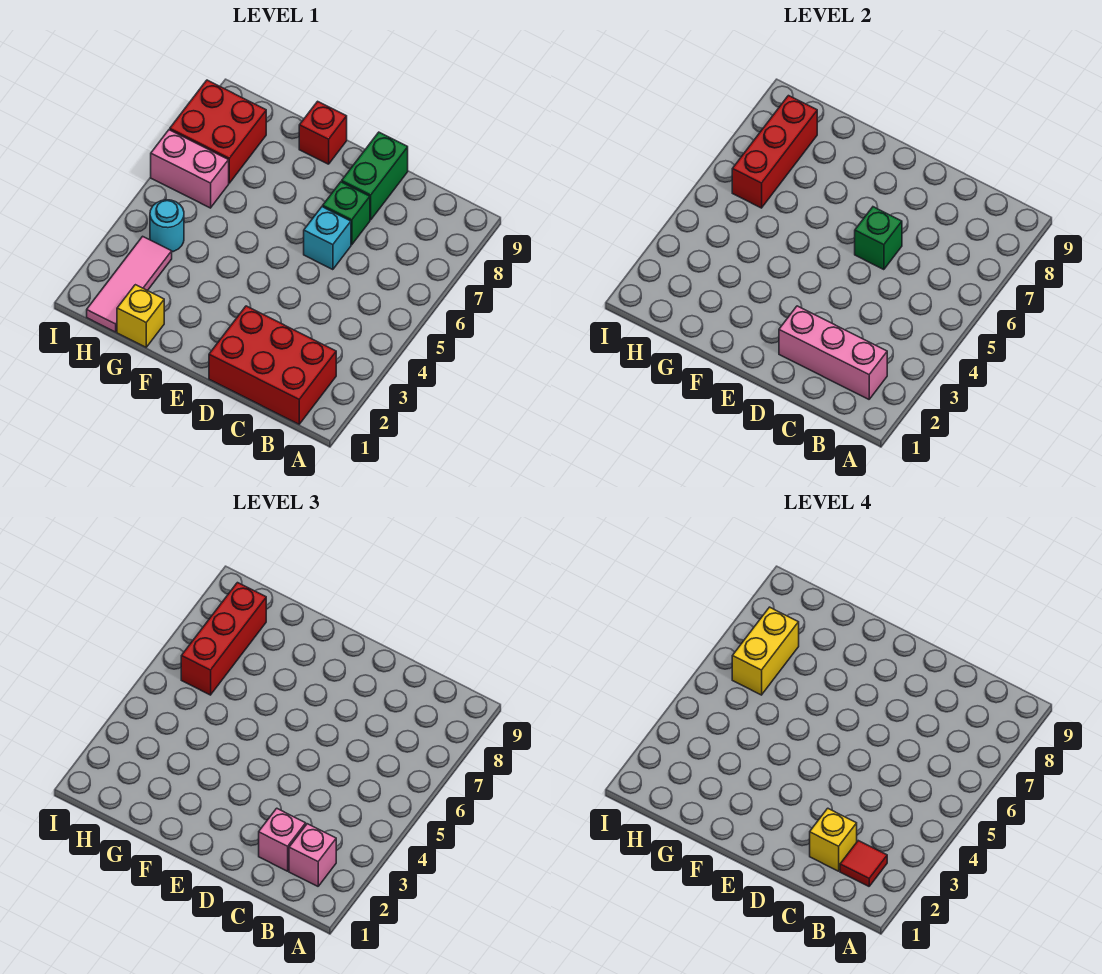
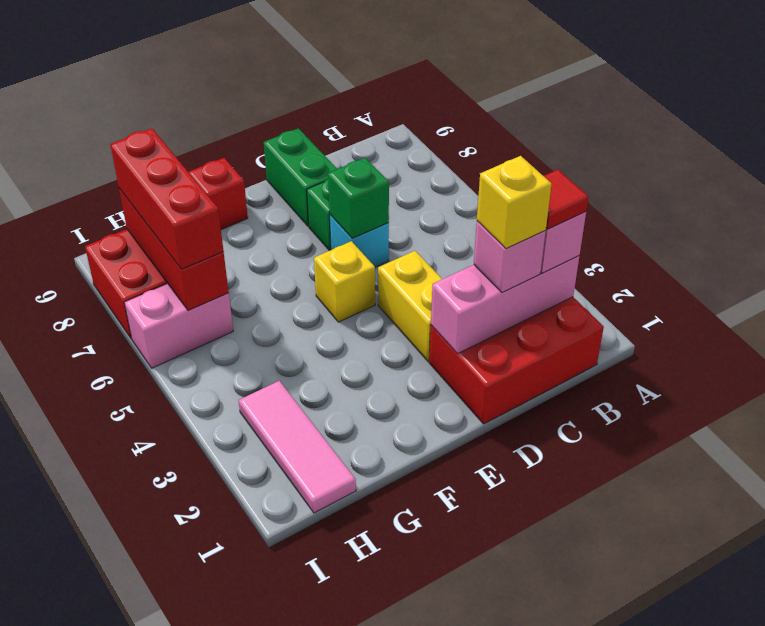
yellow brick G1 level 1 -> yellow brick E5 level 1
cyan round brick H4 level 1 -> none
yellow brick H6:H7 level 4 -> yellow brick D3:D4 level 1

